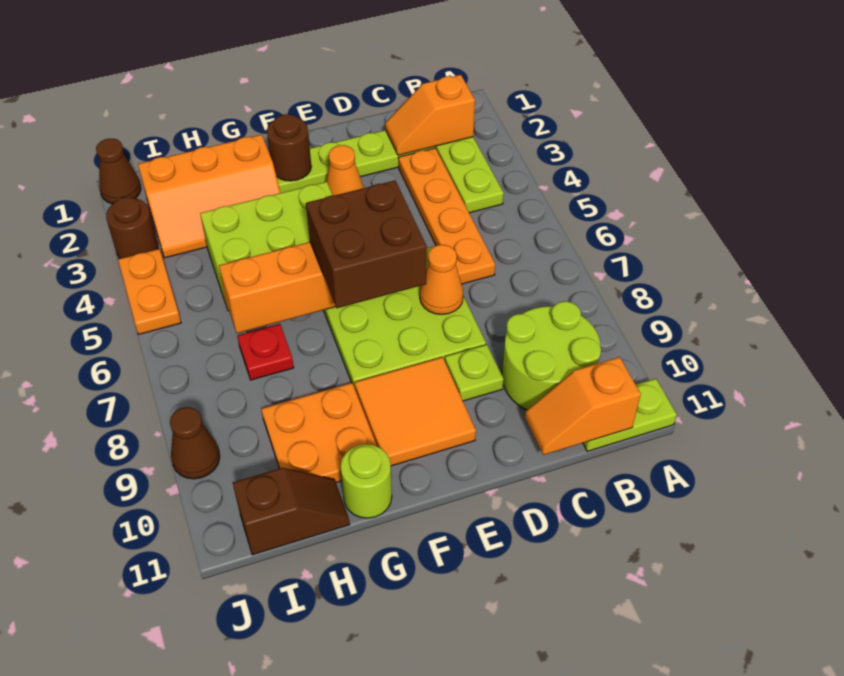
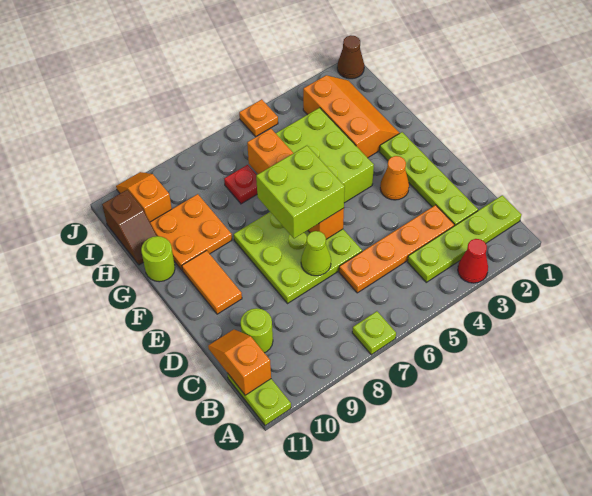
none -> red cone A3 level 1
orange slope B2:C2 level 2 top B -> orange slope I10:J10 level 1 top I
lime round brick B9:C10 level 1 -> lime round brick C10 level 1
orange cone D7 level 2 -> lime cone D7 level 2
lime plate D9 level 1 -> lime plate A7 level 1
brown brick E6:F7 level 3 -> lime brick E6:F7 level 3
orange tile E9:F10 level 1 -> orange tile E10:F10 level 1
brown round brick F2 level 2 -> none
orange slope G2:I3 level 1 top 2 -> orange slope G2:I3 level 1 top 3
brown round brick J3 level 1 -> none
orange plate J4:J5 level 1 -> orange plate J5 level 1
brown cone J9 level 1 -> none

